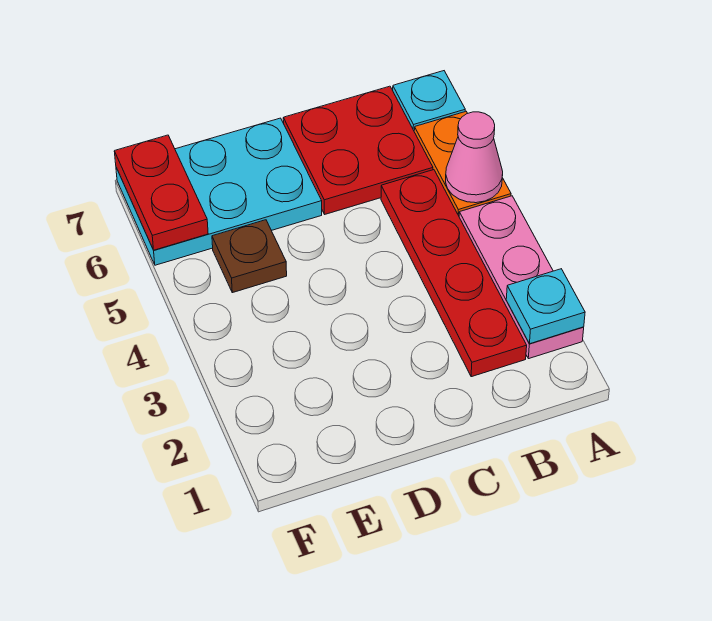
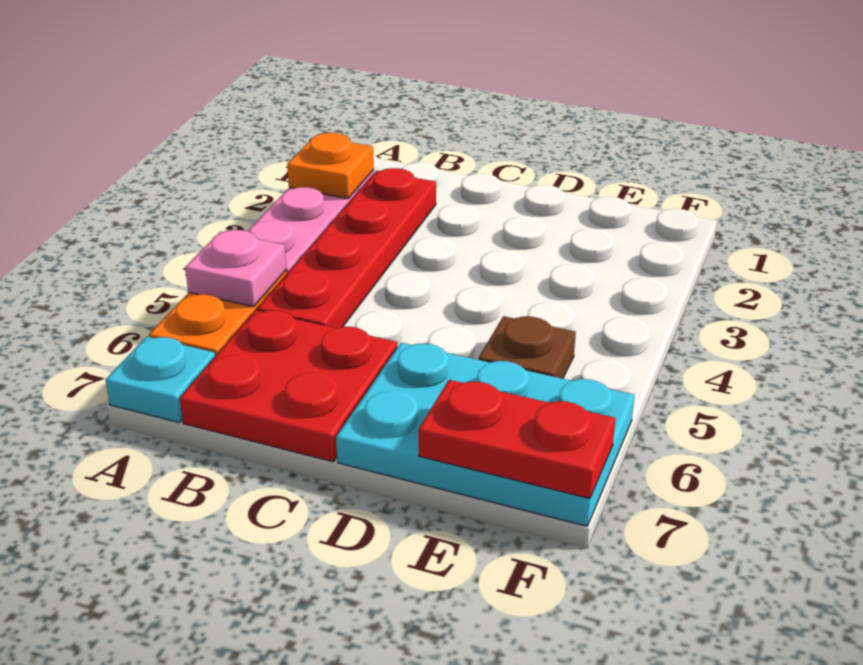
cyan plate A2 level 2 -> orange plate A2 level 2
pink cone A5 level 2 -> pink plate A5 level 2
red plate F6:F7 level 2 -> red plate E7:F7 level 2

